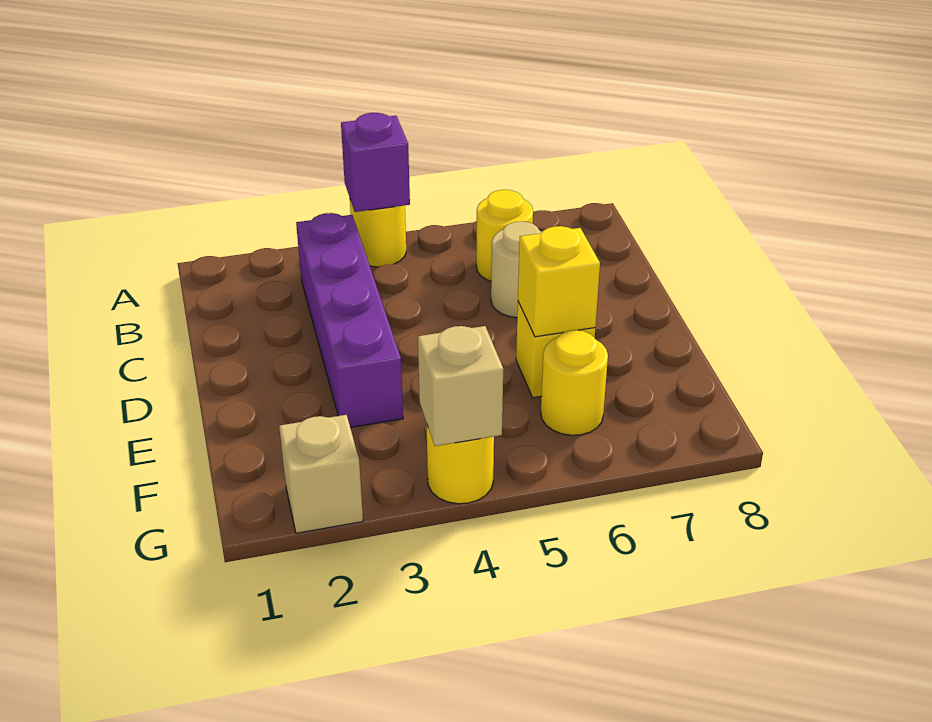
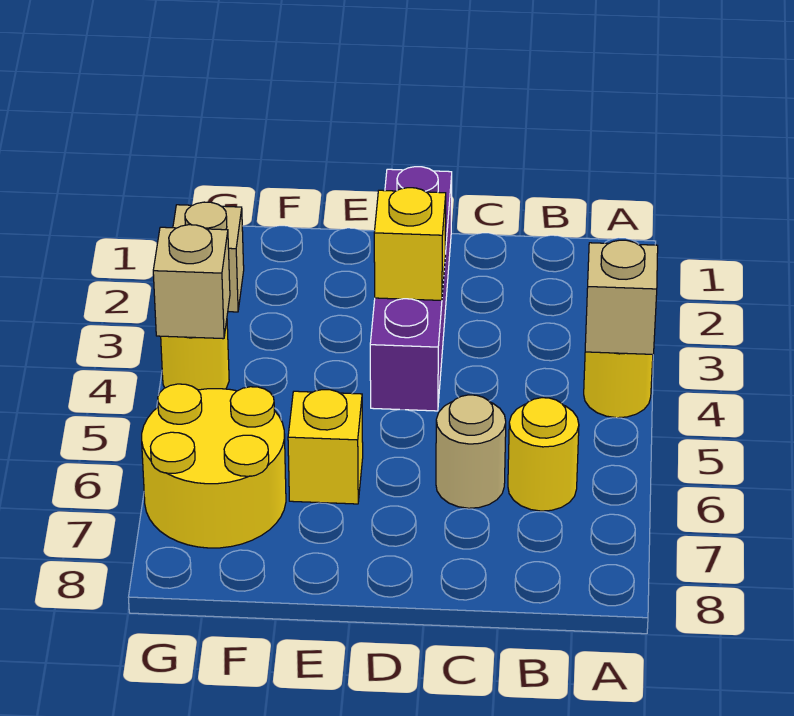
purple brick A4 level 2 -> tan brick A4 level 2
purple brick B3:E3 level 1 -> purple brick D1:D4 level 1
yellow brick E6 level 2 -> yellow brick D3 level 2
yellow round brick F6 level 1 -> yellow round brick F6:G7 level 1

